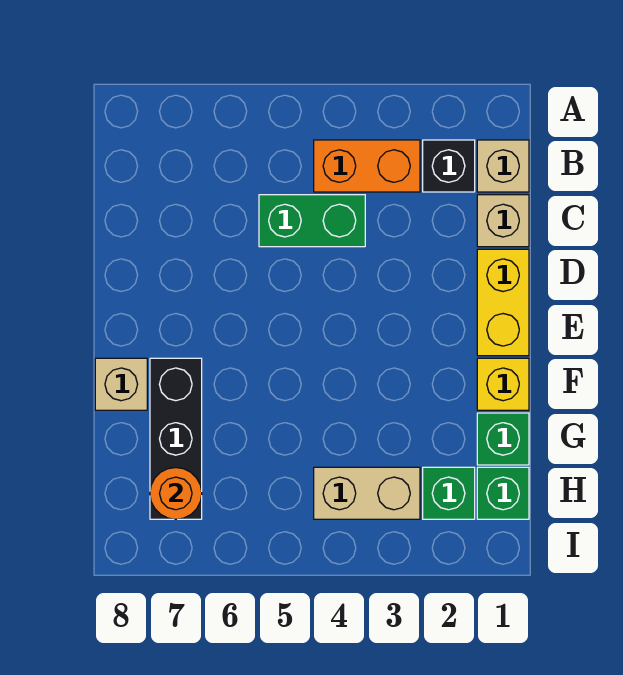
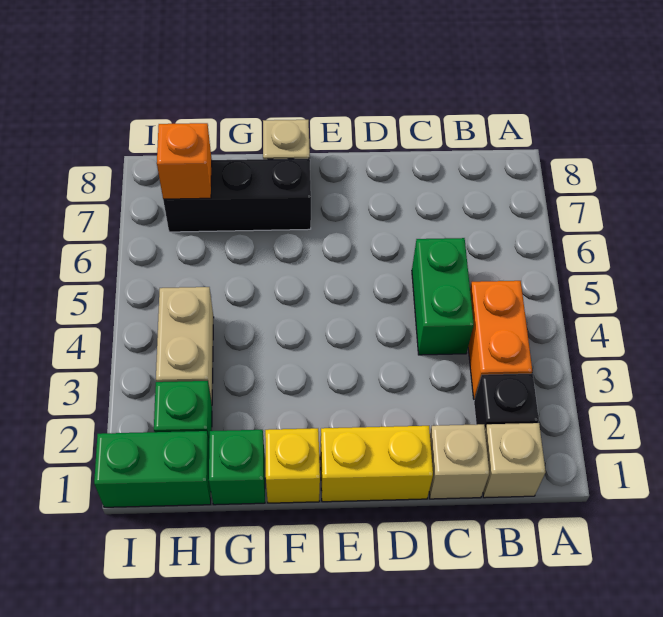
green brick H1 level 1 -> green brick H1:I1 level 1
orange round brick H7 level 2 -> orange brick H7 level 2

